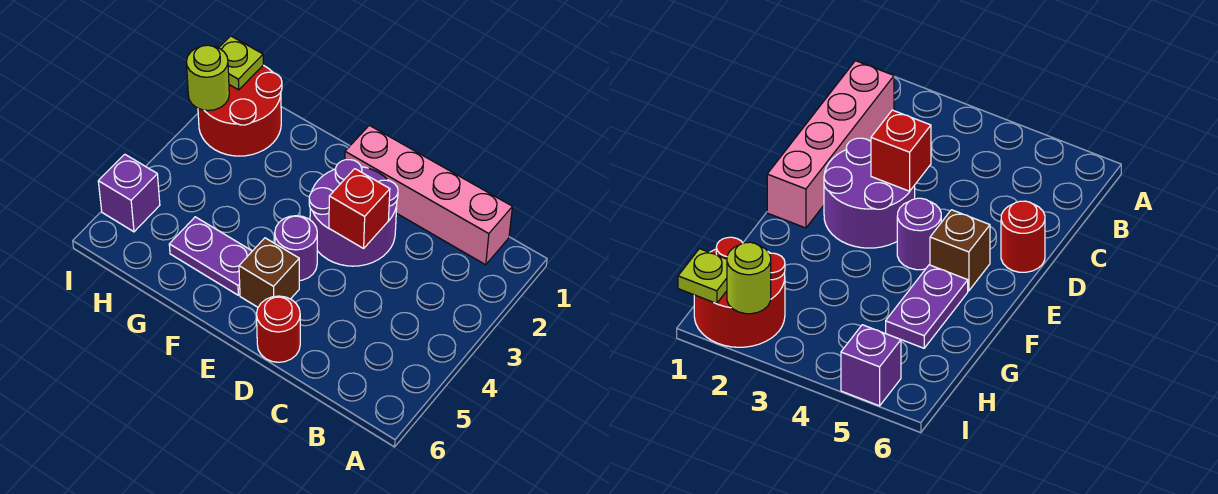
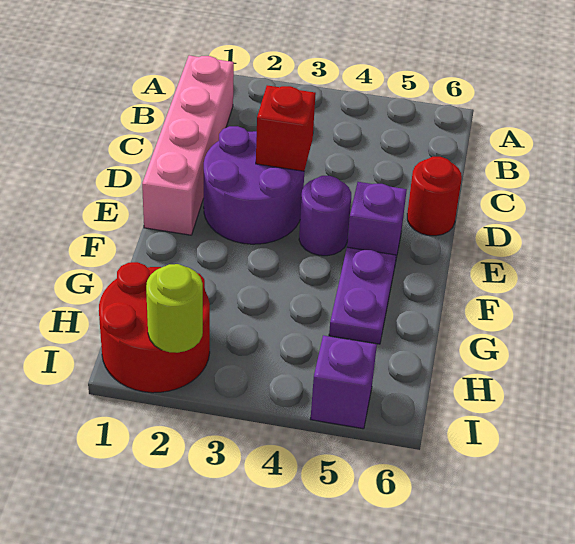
brown brick E5 level 1 -> purple brick E5 level 1
lime plate I1 level 2 -> none

